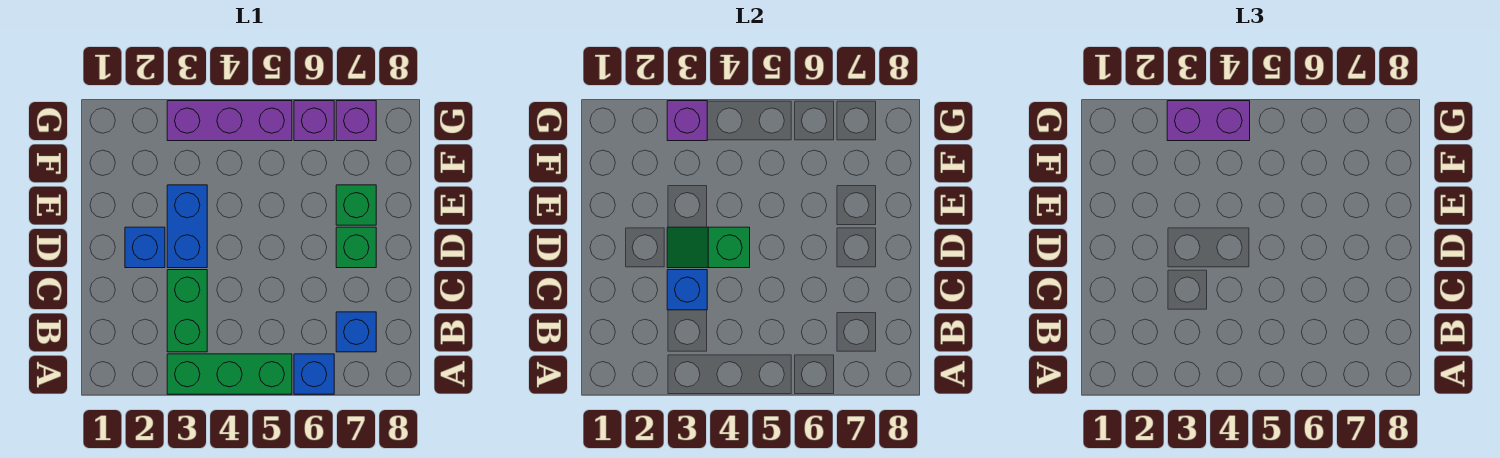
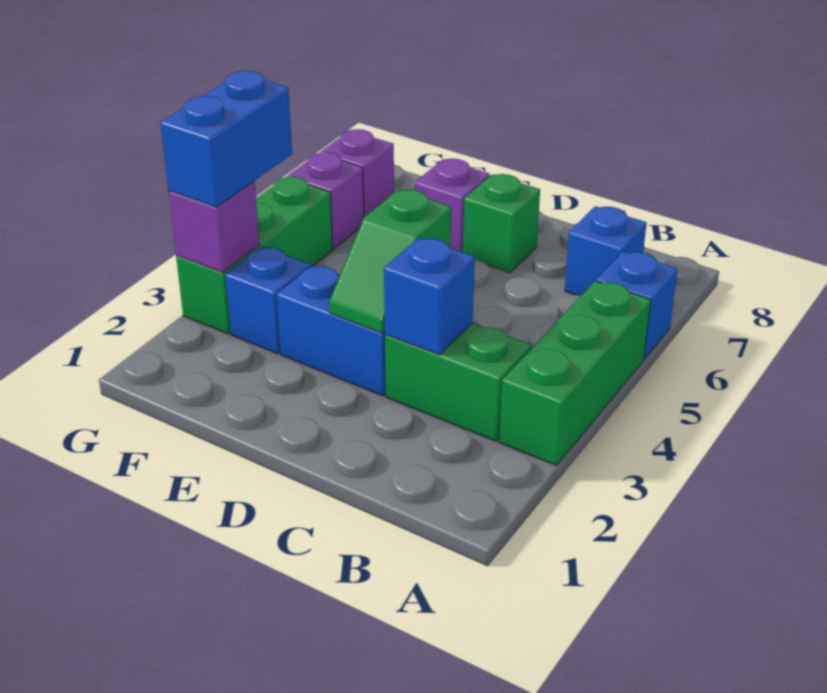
blue brick D2 level 1 -> blue brick F3 level 1
green brick E7 level 1 -> purple brick E7 level 1
purple brick G3:G5 level 1 -> green brick G3:G5 level 1
purple brick G3:G4 level 3 -> blue brick G3:G4 level 3

